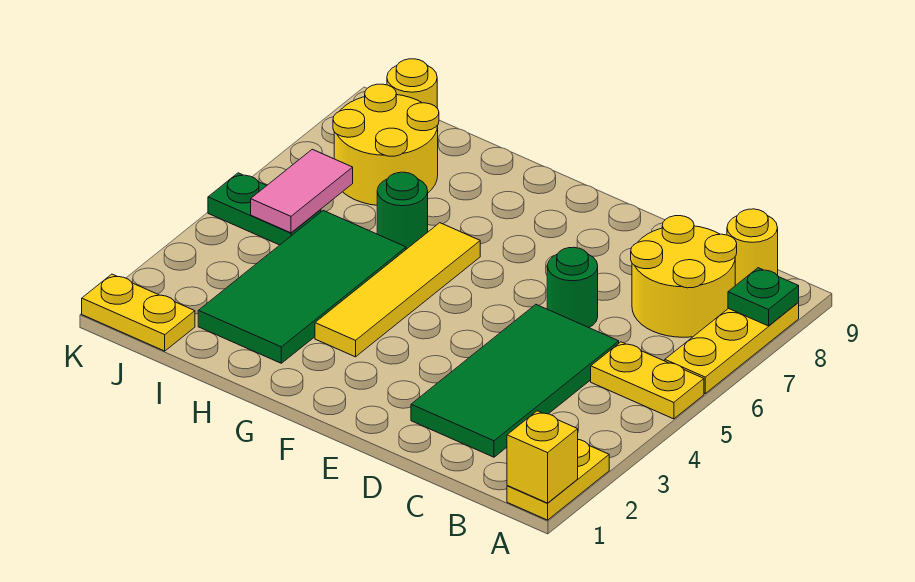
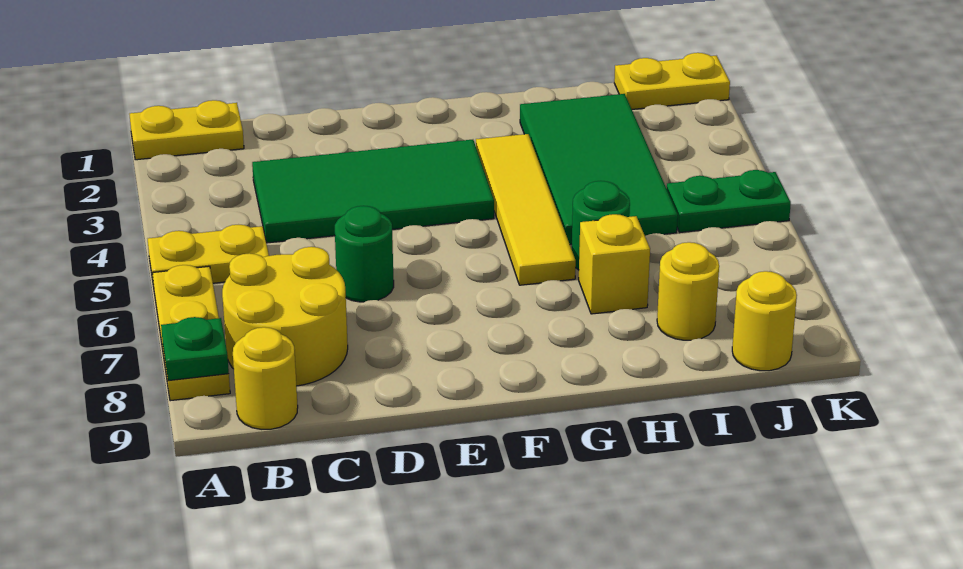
yellow plate A1:A2 level 1 -> yellow plate A1:B1 level 1
yellow brick A1 level 2 -> yellow brick H7 level 1
green tile C2:D5 level 1 -> green tile C3:F4 level 1
yellow round brick I7:J8 level 1 -> yellow round brick I8 level 1
pink tile J5:J6 level 2 -> none

